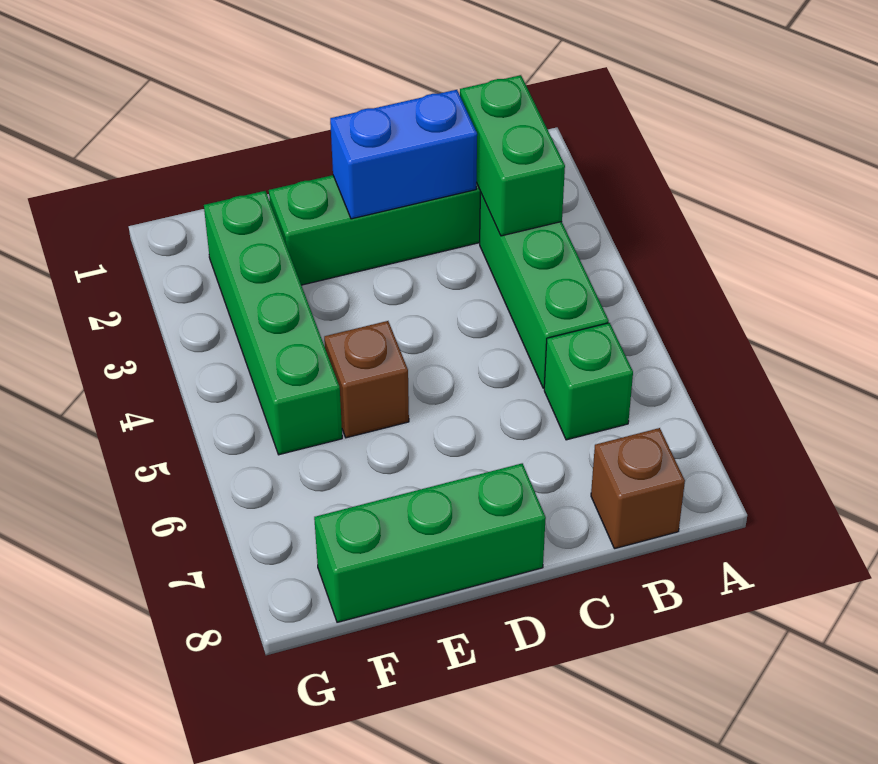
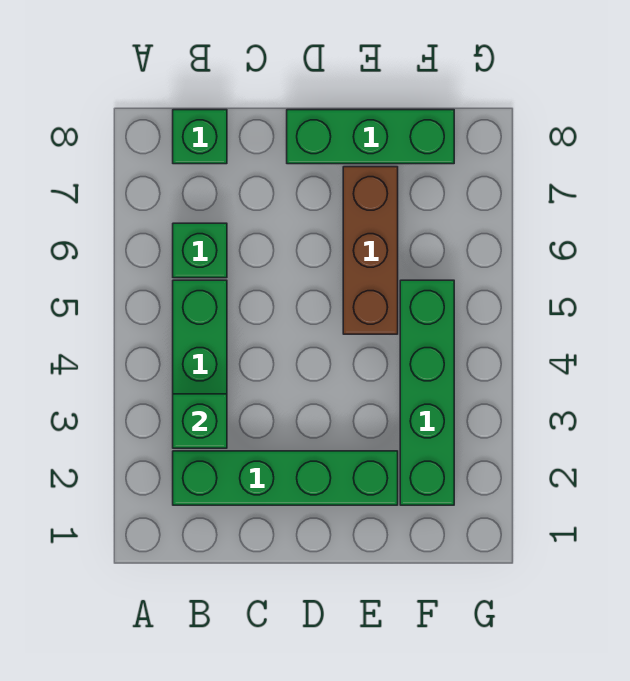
green brick B2:B3 level 2 -> green brick B3 level 2
brown brick B8 level 1 -> green brick B8 level 1
blue brick C2:D2 level 2 -> none
brown brick E5 level 1 -> brown brick E5:E7 level 1

